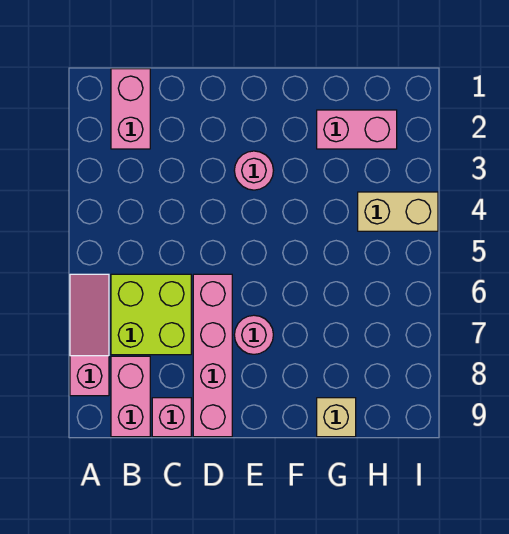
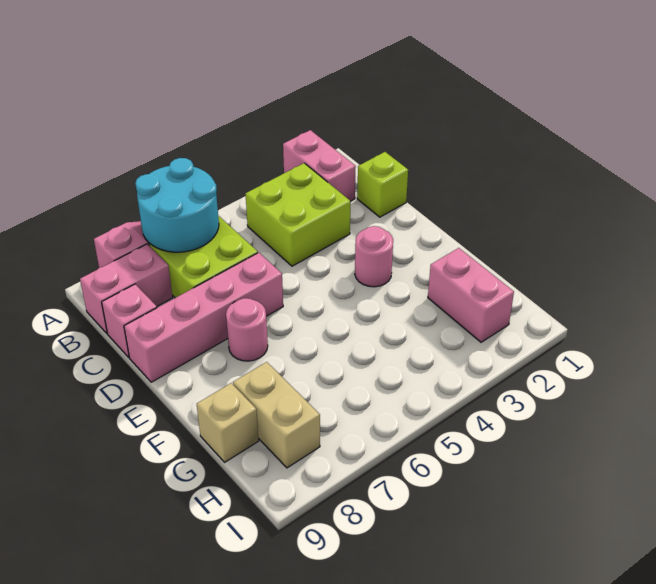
none -> cyan round brick A6:B7 level 2
pink brick B1:B2 level 1 -> pink brick A2:B2 level 1
none -> lime brick B3:C4 level 1
none -> lime brick C1 level 1
tan brick H4:I4 level 1 -> tan brick G8:H8 level 1

